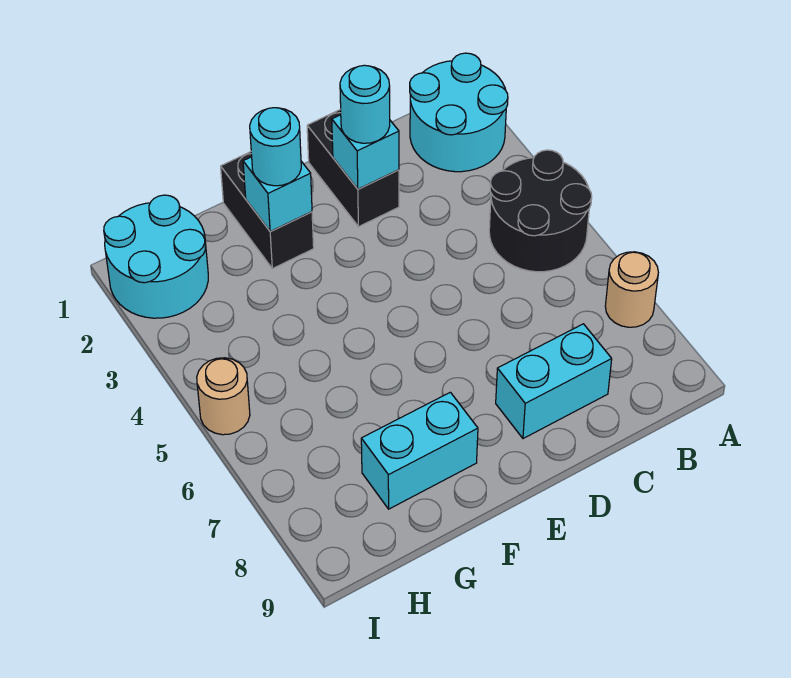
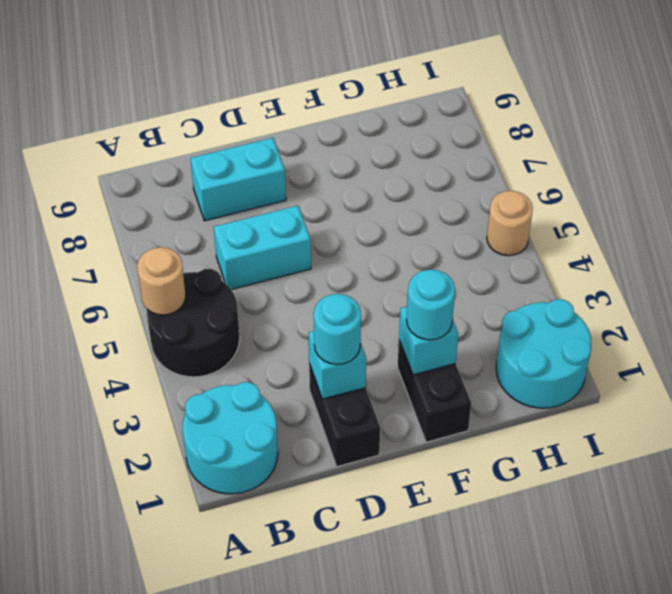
tan round brick A7 level 1 -> tan round brick A5 level 2
cyan brick F8:G8 level 1 -> cyan brick C6:D6 level 1

